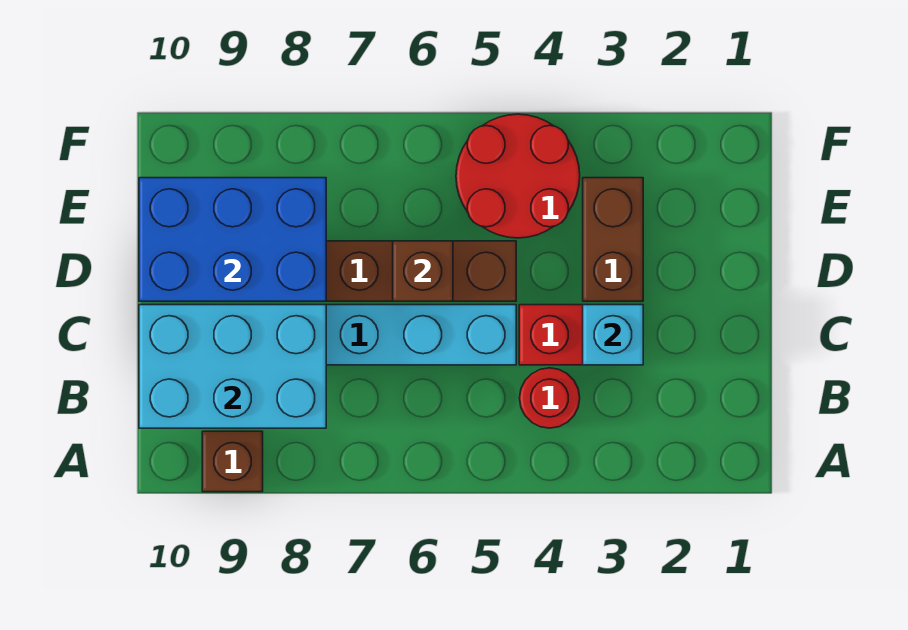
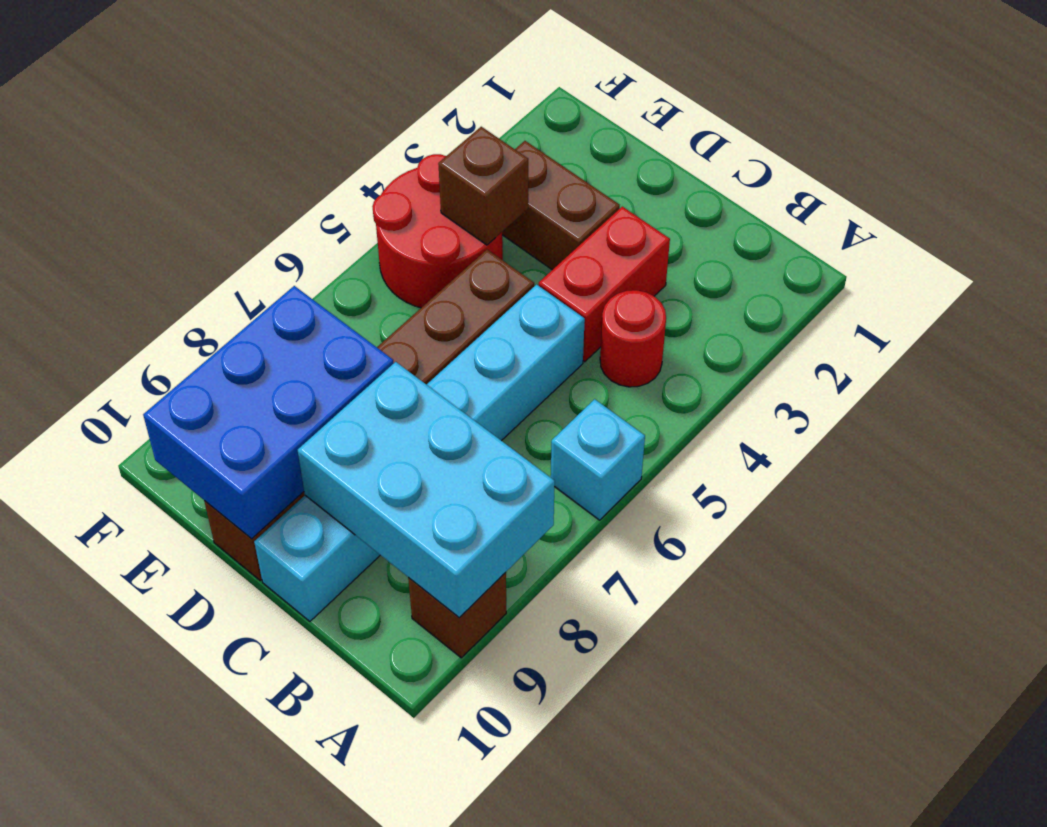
cyan brick B8:C10 level 2 -> cyan brick A8:C9 level 2
cyan brick C3 level 2 -> cyan brick A6 level 1
brown brick D6 level 2 -> brown brick E4 level 2

